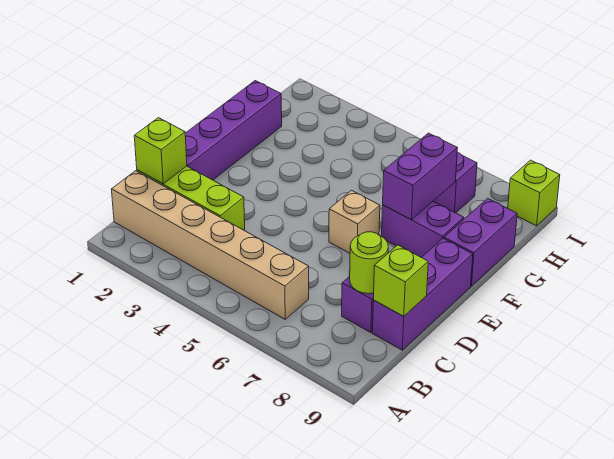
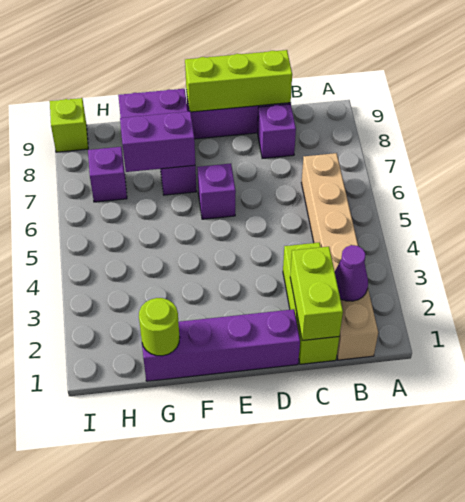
none -> purple cone B2 level 2
lime brick C1 level 2 -> lime brick C1:C2 level 2
lime round brick C8 level 2 -> lime round brick G1 level 2
lime brick C9 level 2 -> lime brick C9:E9 level 2
tan brick E6 level 1 -> purple brick E6 level 1

